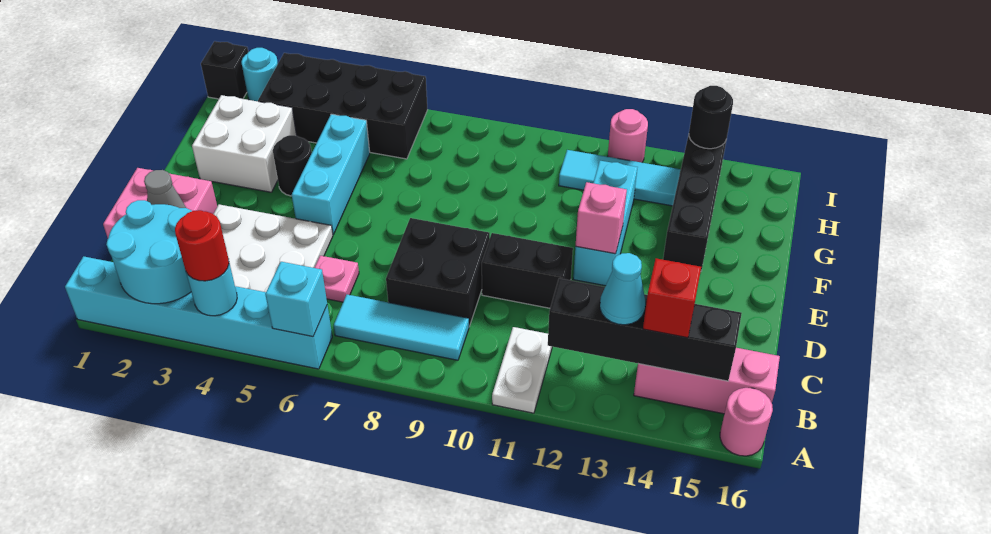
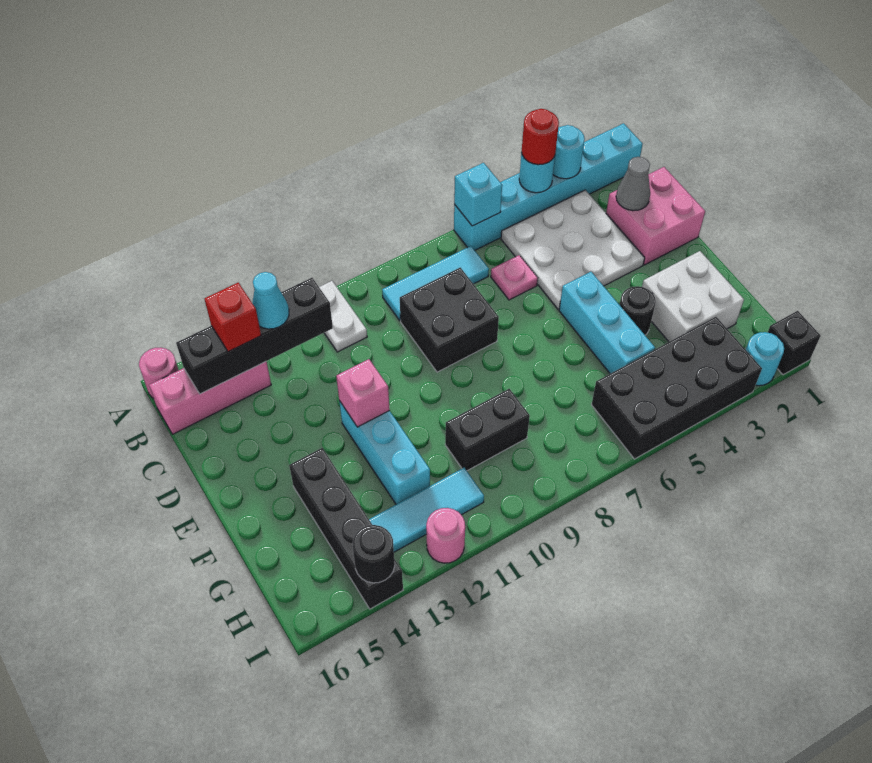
cyan round brick A2:B3 level 2 -> cyan round brick A3 level 2
black brick D10:D11 level 1 -> black brick G9:G10 level 1

